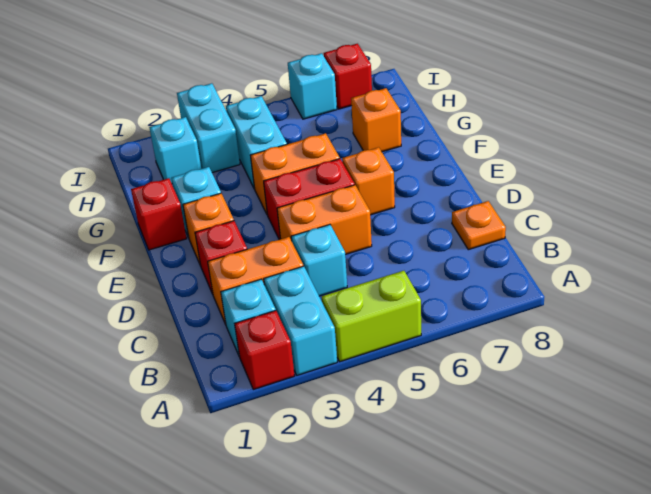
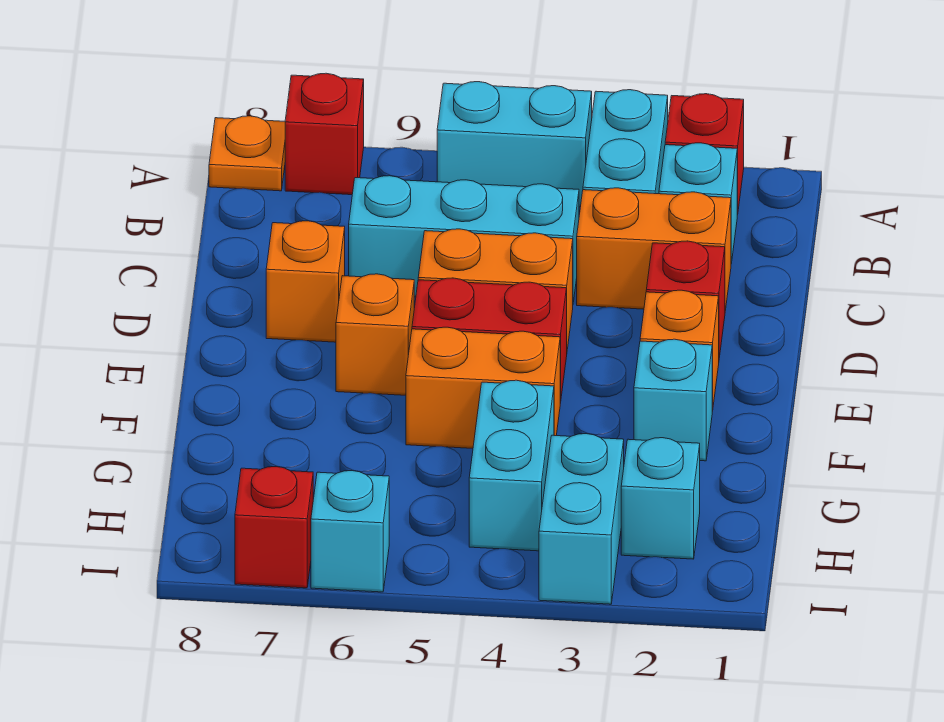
lime brick A4:A5 level 1 -> cyan brick A4:A5 level 1
cyan brick C4 level 1 -> cyan brick C4:C6 level 1
orange plate C8 level 1 -> orange plate A8 level 1
red brick F1 level 1 -> red brick A7 level 1
orange brick G7 level 1 -> orange brick D7 level 1

